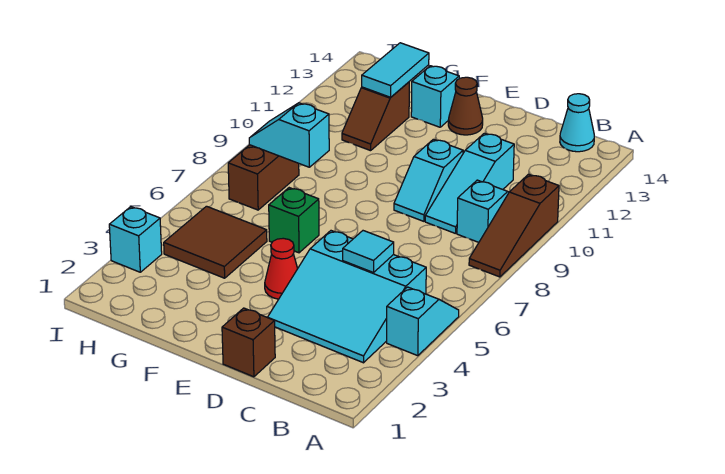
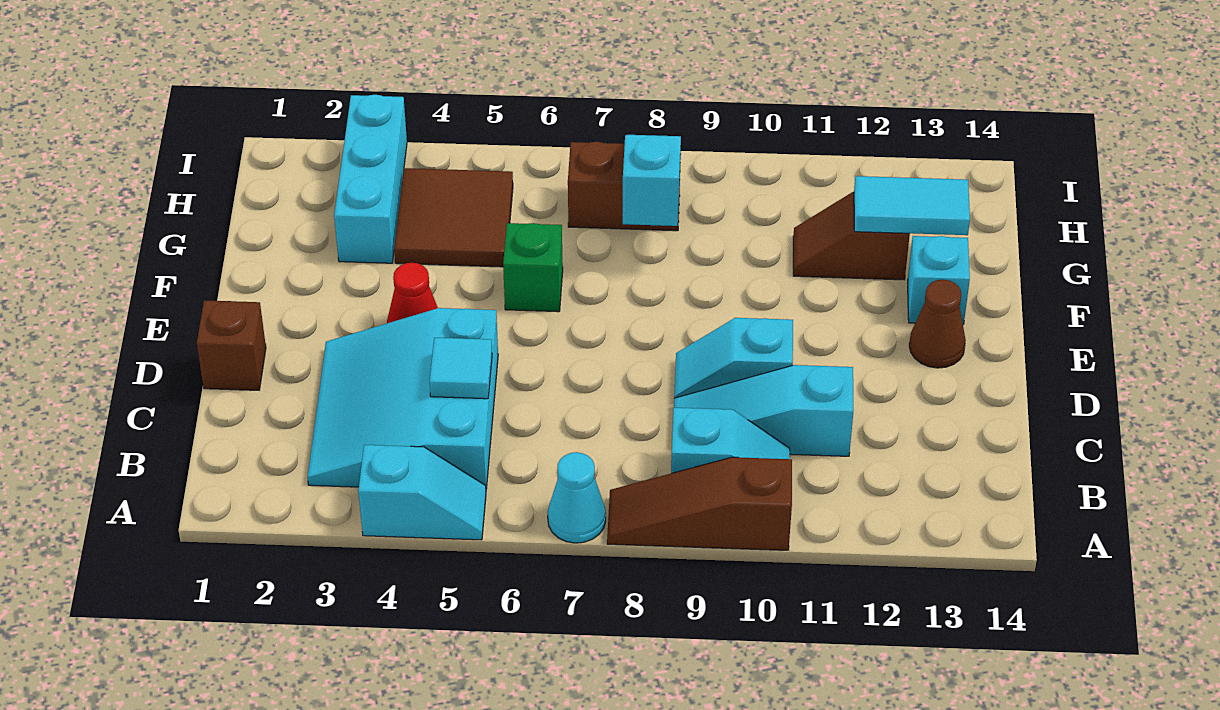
cyan cone B14 level 1 -> cyan cone A7 level 1
cyan brick I3 level 1 -> cyan brick G3:I3 level 1

